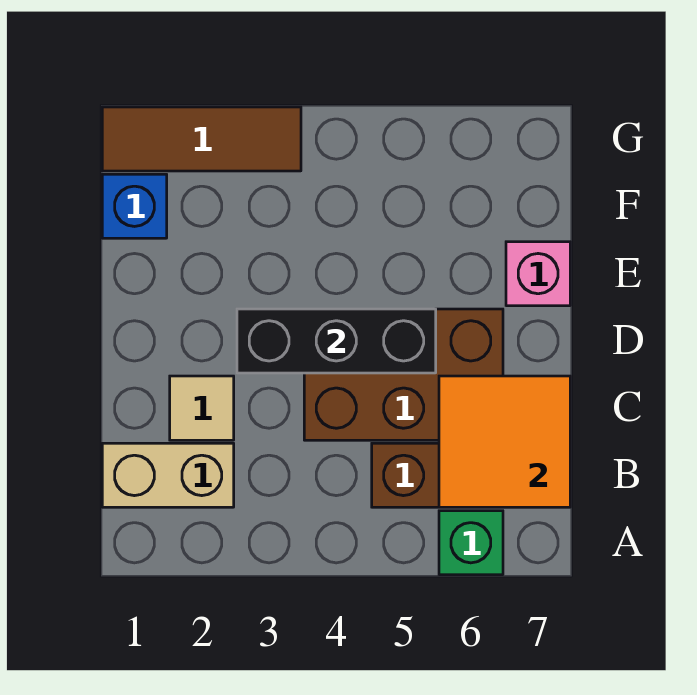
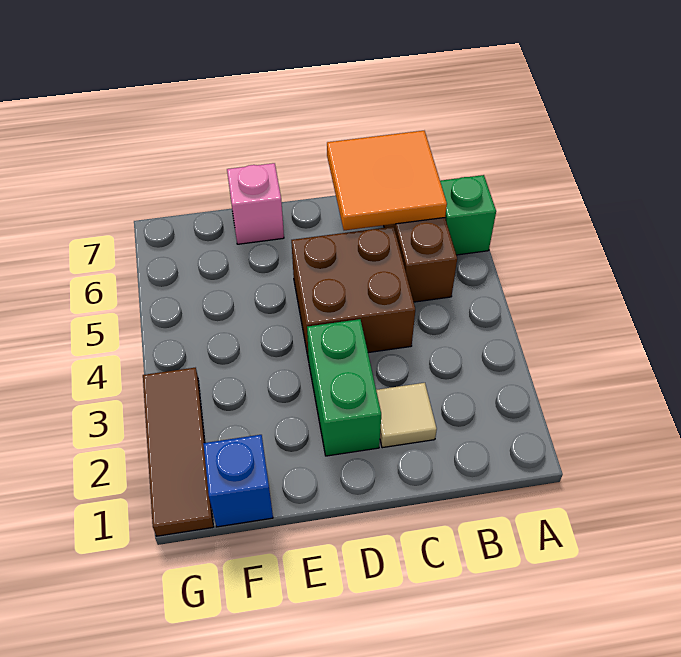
tan brick B1:B2 level 1 -> none
brown brick C4:D6 level 1 -> brown brick C4:D5 level 1
none -> green brick D2:D3 level 1
black brick D3:D5 level 2 -> none

